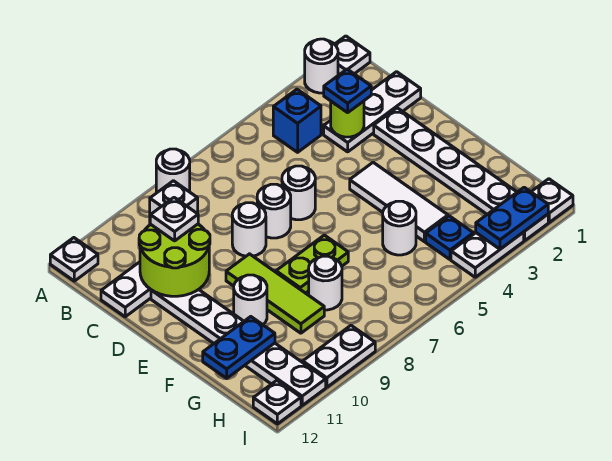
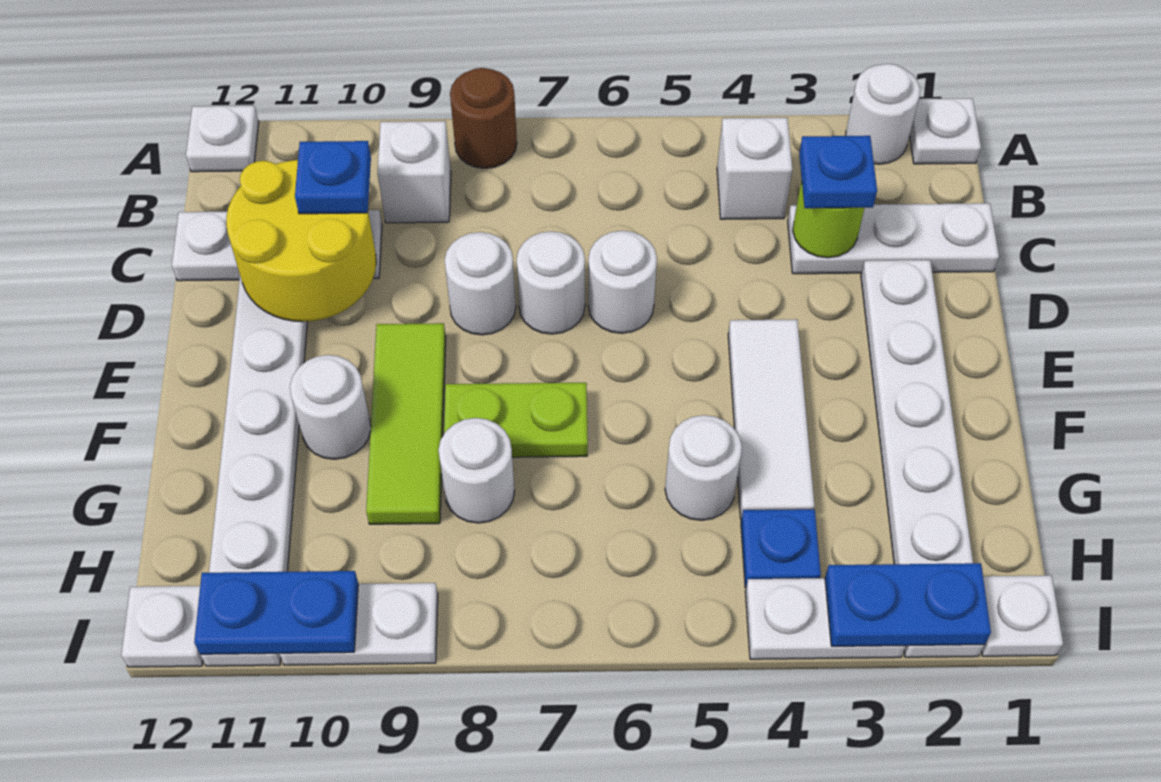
white round brick A8 level 1 -> brown round brick A8 level 1
blue brick B4 level 1 -> white brick B4 level 1
lime round brick C10:D11 level 2 -> yellow round brick C10:D11 level 2
white plate C10 level 3 -> blue plate C10 level 3
blue plate G11:G12 level 2 -> blue plate I10:I11 level 2

